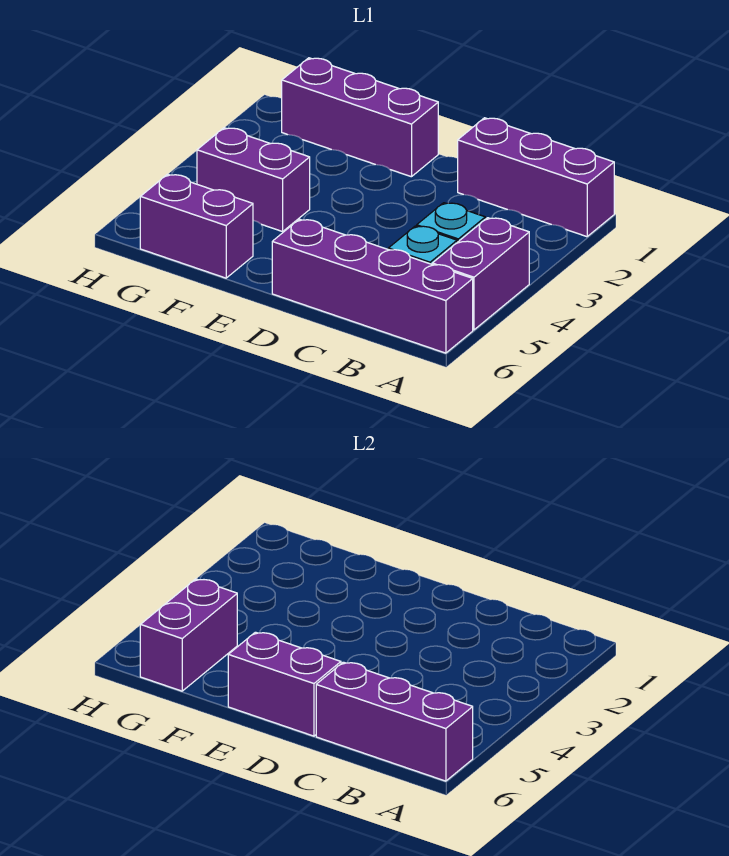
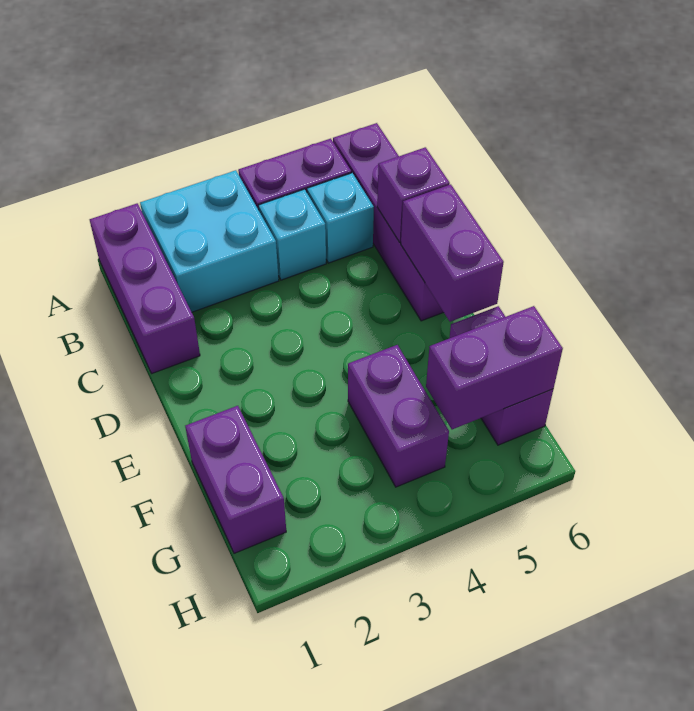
none -> cyan brick A2:B3 level 1
purple brick A6:C6 level 2 -> purple brick C6 level 2
purple brick E1:G1 level 1 -> purple brick F1:G1 level 1

